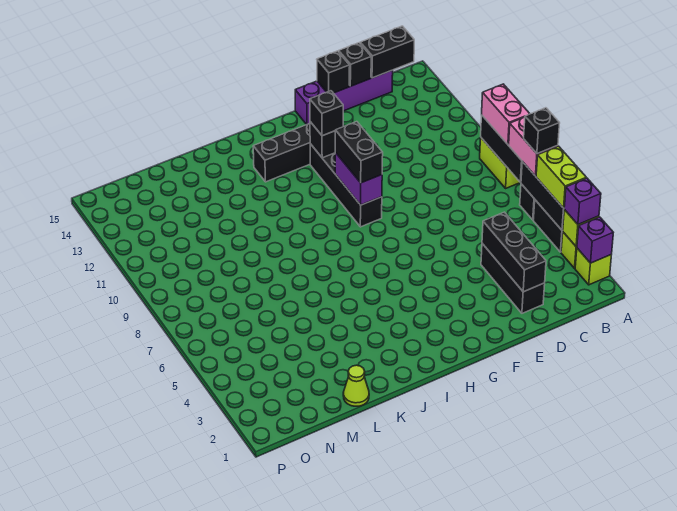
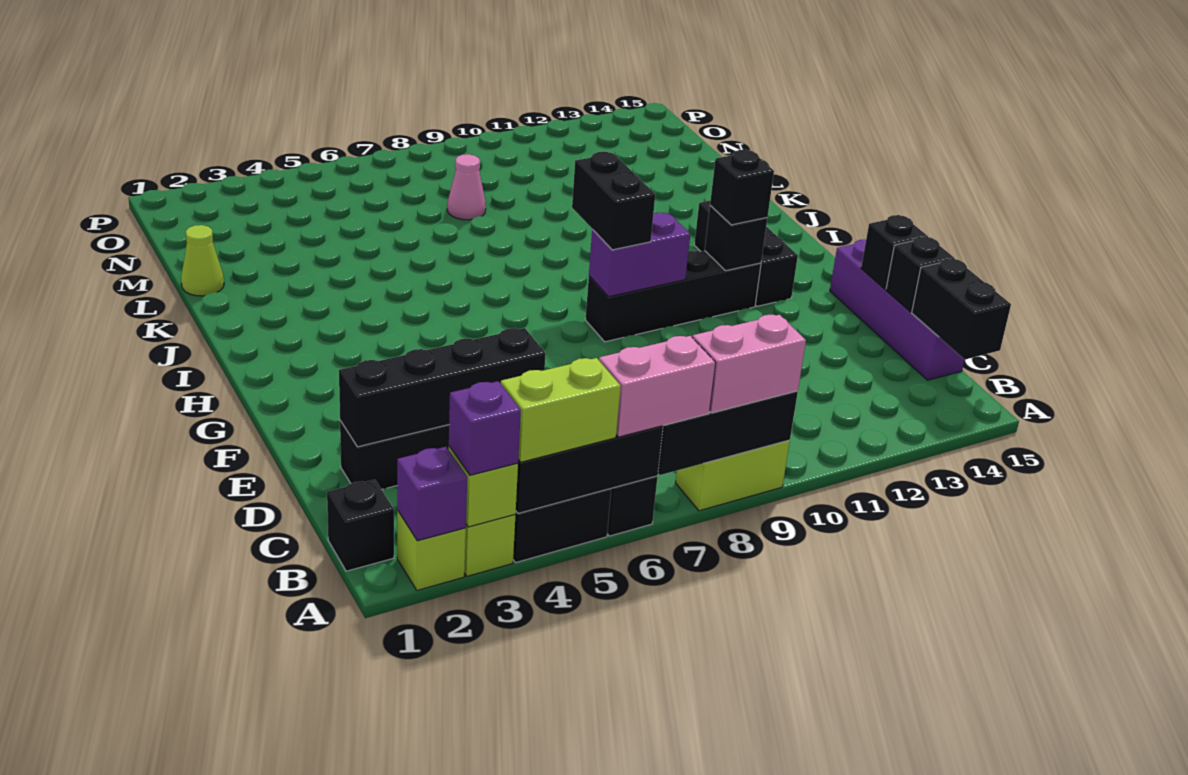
black brick A6 level 4 -> black brick B1 level 1
black brick D2:D4 level 2 -> black brick D2:D5 level 2
black brick G9:G10 level 3 -> black brick G9:H9 level 3
none -> pink cone M8 level 1

